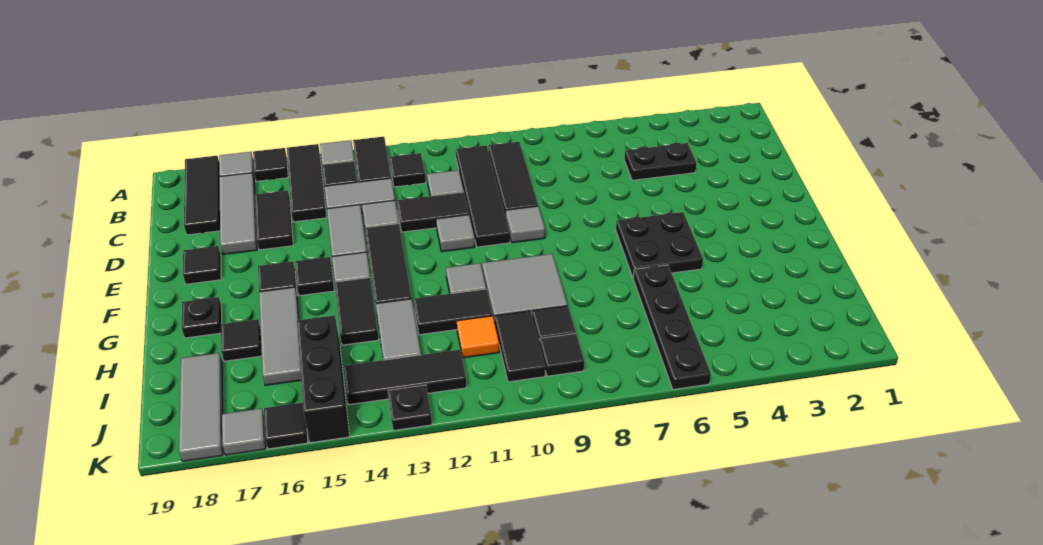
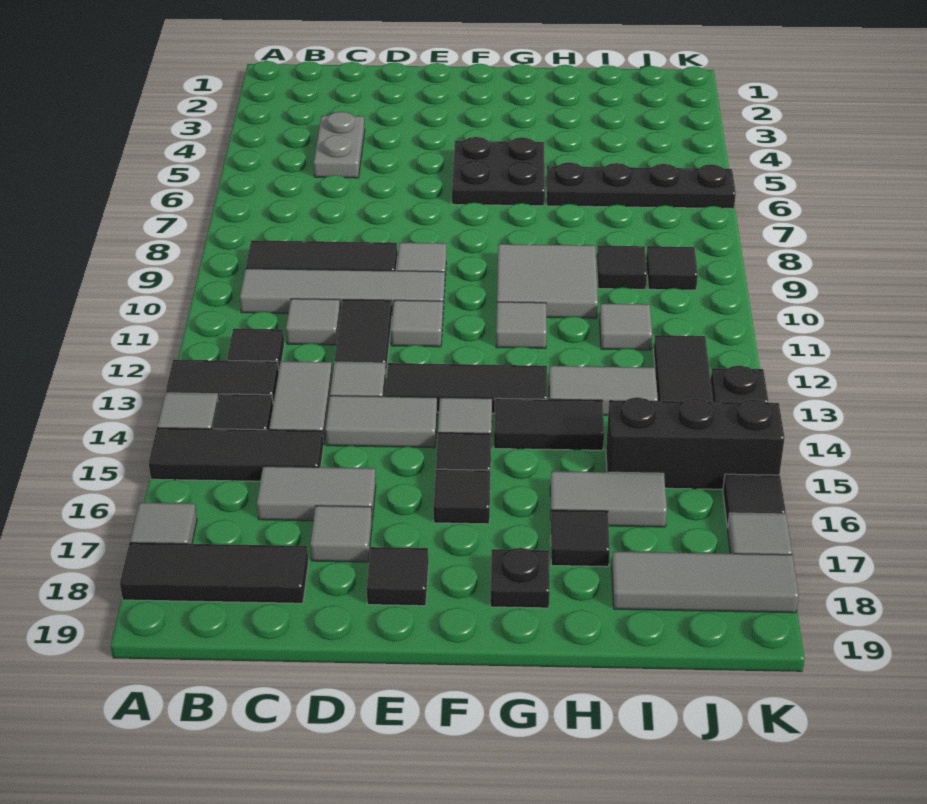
black tile A16 level 1 -> none
black tile B10:E10 level 1 -> grey tile B10:E10 level 1
grey tile B17:D17 level 1 -> grey tile D17 level 1
black plate C4:C5 level 1 -> grey plate C4:C5 level 1
black tile C16:D16 level 1 -> grey tile C16:D16 level 1
grey tile G16:I16 level 1 -> grey tile H16:I16 level 1
black tile H11:H12 level 1 -> none
black tile I10:J10 level 1 -> none
orange tile I11 level 1 -> grey tile I11 level 1

